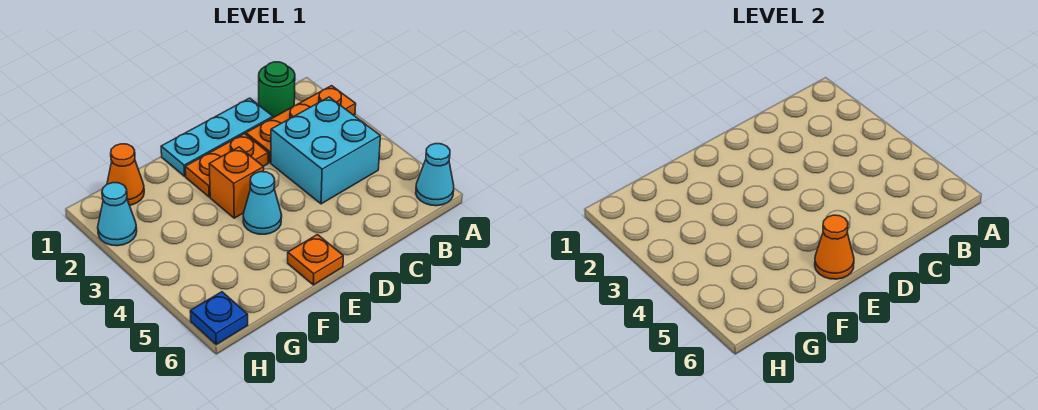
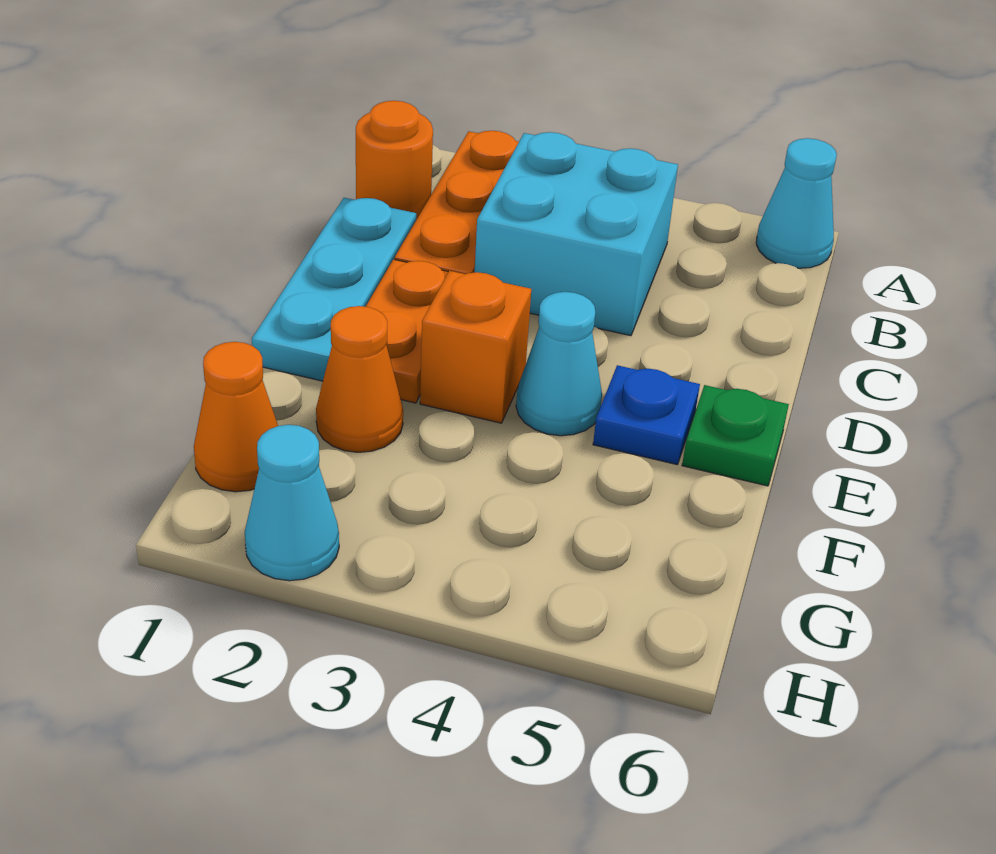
green round brick B1 level 1 -> orange round brick B1 level 1
orange plate E6 level 1 -> green plate E6 level 1
orange cone E6 level 2 -> orange cone F2 level 1
blue plate H6 level 1 -> blue plate E5 level 1

